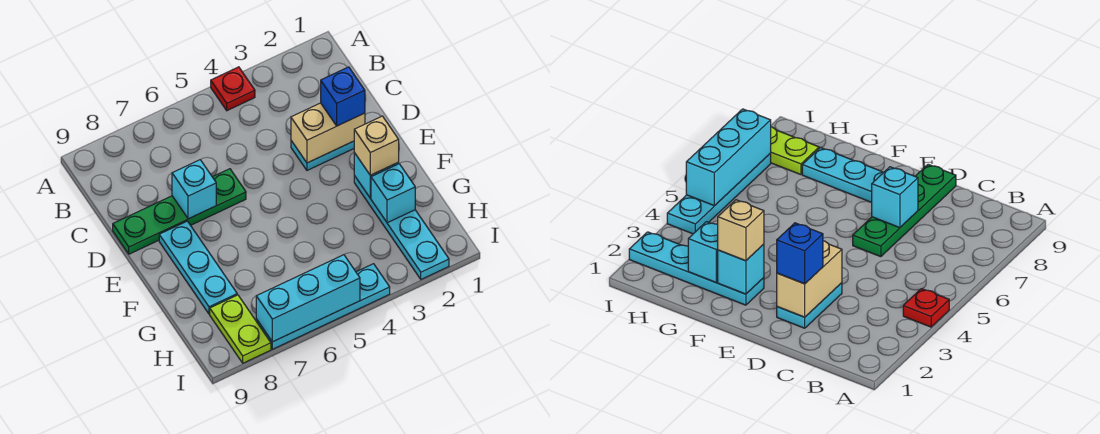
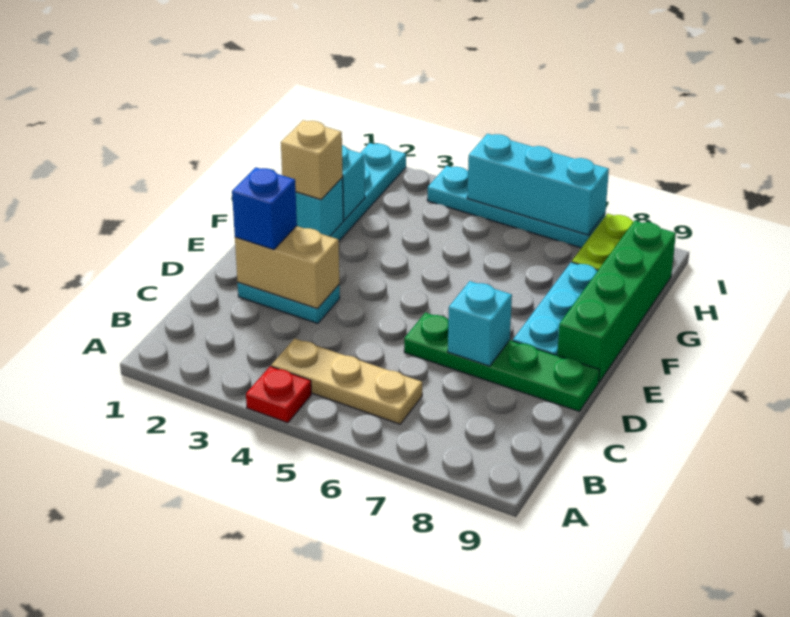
none -> tan plate B4:B6 level 1
none -> green brick E9:H9 level 1

